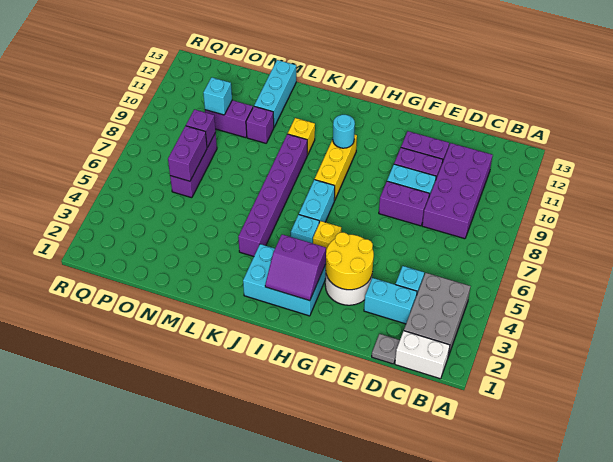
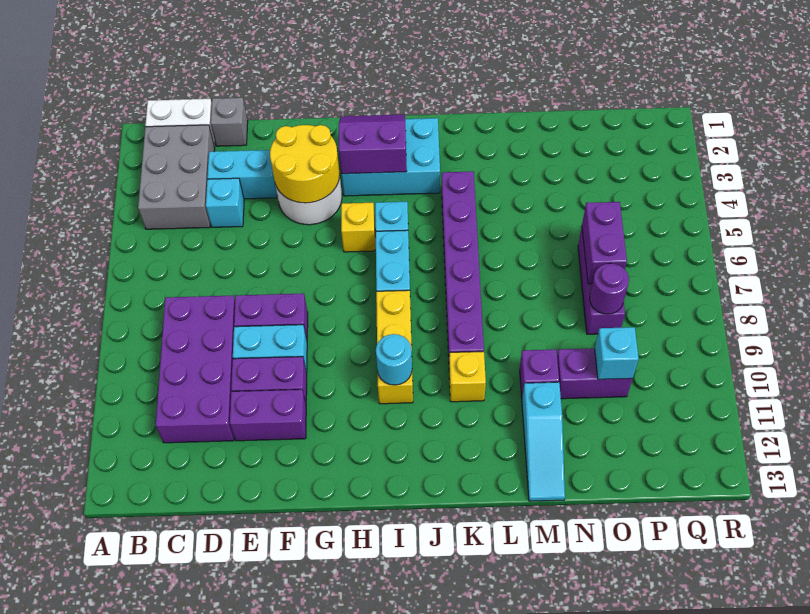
grey plate D1 level 1 -> grey brick D1 level 1
cyan brick M11:M13 level 1 -> cyan slope M11:M13 level 1 top 11
purple brick O8 level 2 -> purple round brick O8 level 2

